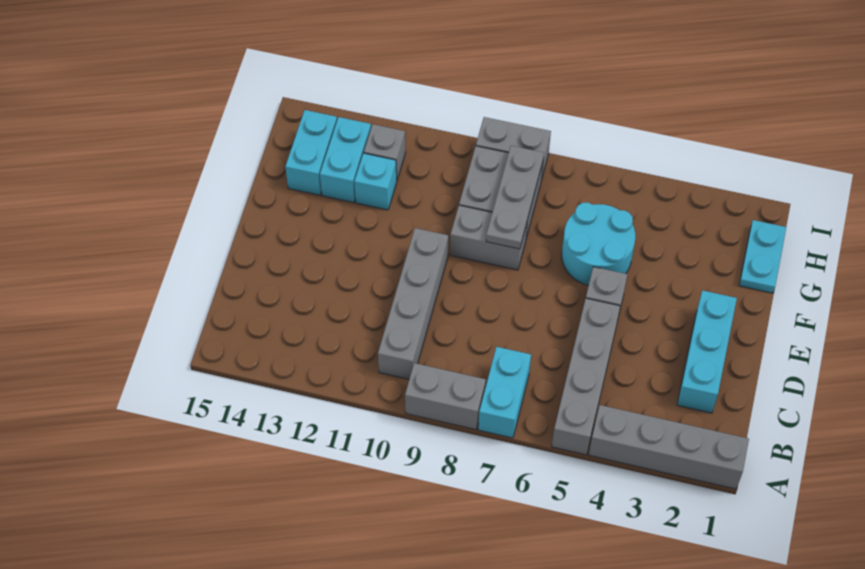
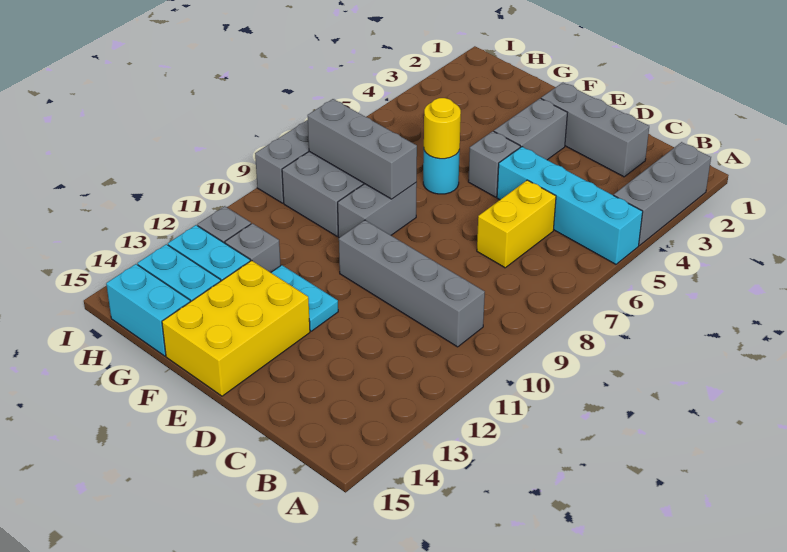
grey brick A1:A4 level 1 -> grey brick A2:A4 level 1
grey brick A5:D5 level 1 -> cyan brick A5:D5 level 1
cyan brick A7:B7 level 1 -> cyan brick G15:H15 level 1
grey brick A8:A9 level 1 -> grey brick E3:E4 level 1
cyan brick C2:E2 level 1 -> grey brick C2:E2 level 1
none -> yellow brick C6:C7 level 1
none -> yellow brick E13:F15 level 1
cyan round brick F5:G6 level 1 -> cyan round brick F6 level 1
none -> yellow round brick F6 level 2
grey plate F8:H8 level 2 -> grey brick F8:H8 level 2
cyan plate G1:H1 level 1 -> cyan plate E12:F12 level 1
cyan brick G12 level 1 -> grey brick G12 level 1

